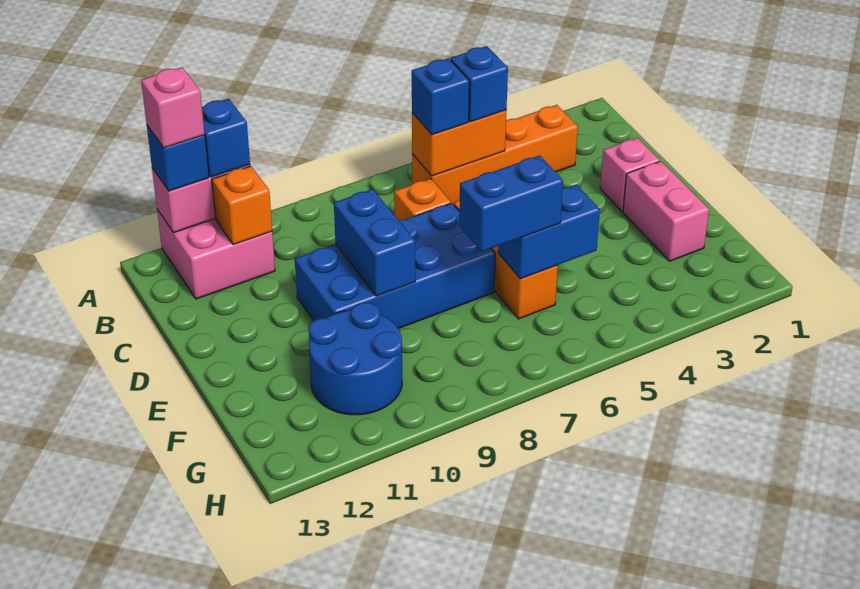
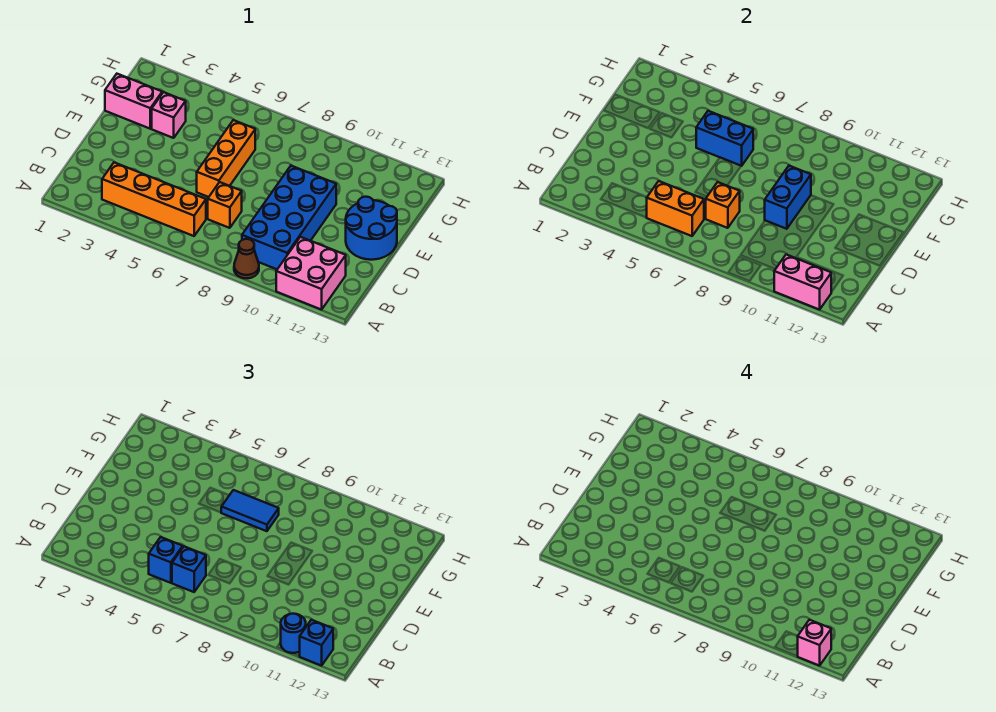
none -> brown cone A9 level 1
blue brick A11 level 3 -> blue round brick A11 level 3
orange brick B11 level 2 -> orange brick C7 level 2
pink brick D2 level 1 -> pink brick F3 level 1
blue brick D7:E10 level 1 -> blue brick B9:E10 level 1
pink brick E2:F2 level 1 -> pink brick F1:F2 level 1
blue brick F6:F7 level 3 -> blue tile F6:F7 level 3
blue round brick F10:G11 level 1 -> blue round brick D12:E13 level 1

